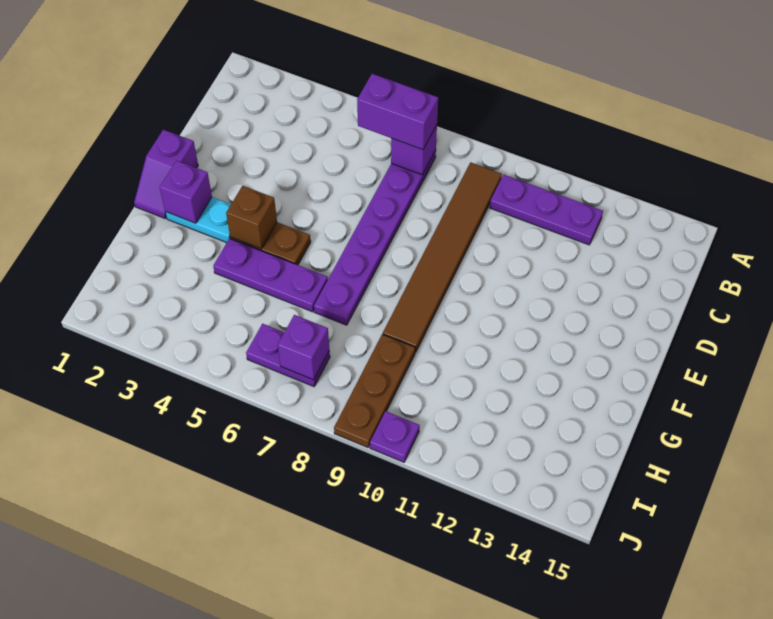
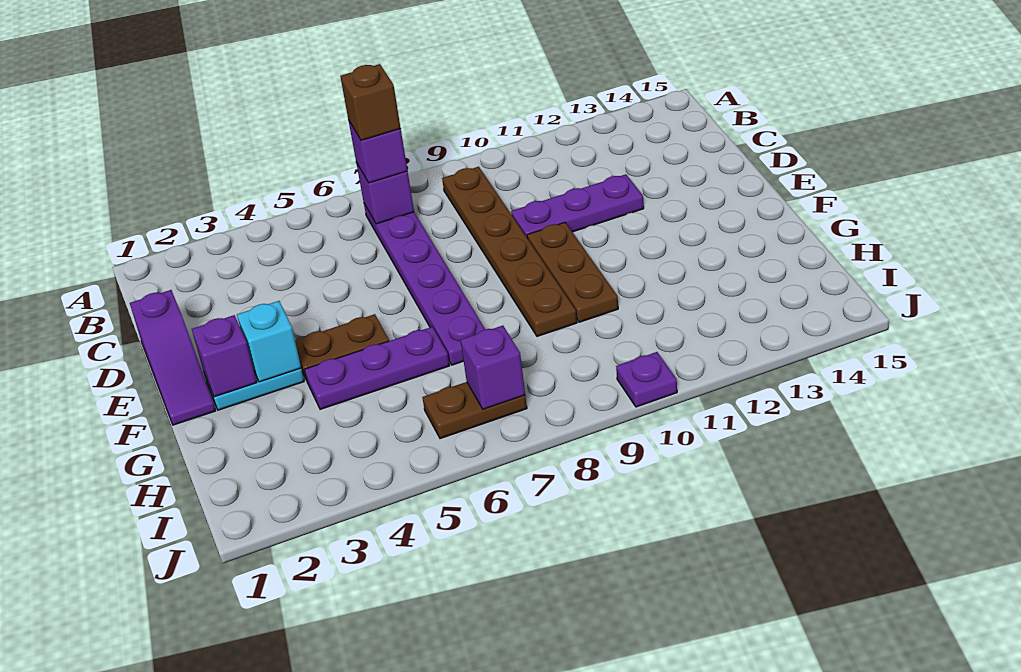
purple brick B6:B7 level 3 -> purple brick B7 level 3
brown tile B9:G9 level 1 -> brown plate B9:G9 level 1
purple plate B10:B12 level 1 -> purple plate D10:D12 level 1
purple slope E1:F1 level 1 top E -> purple slope D1:F1 level 1 top D
none -> cyan brick F3 level 2
brown brick F4 level 2 -> brown brick B7 level 4
brown plate H9:J9 level 1 -> brown plate E10:G10 level 1
purple plate I6:I7 level 1 -> brown plate I6:I7 level 1

